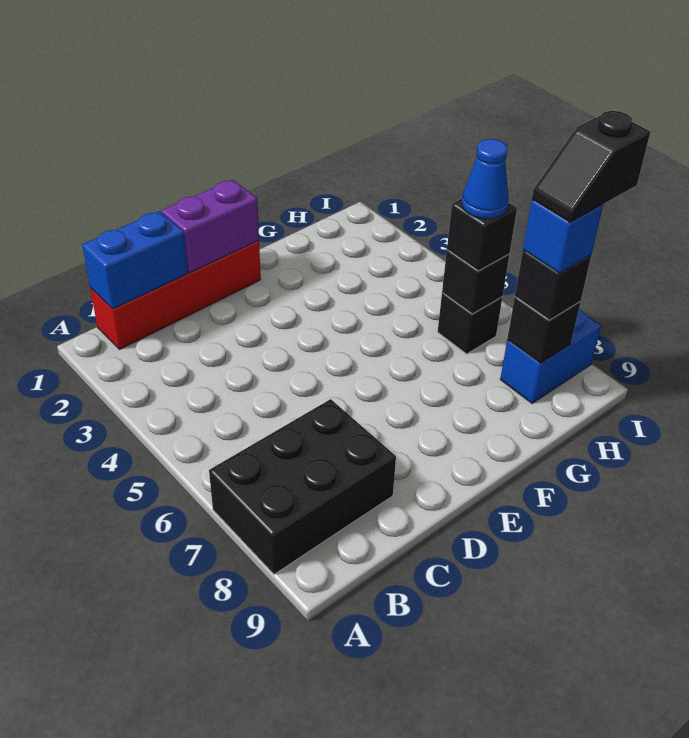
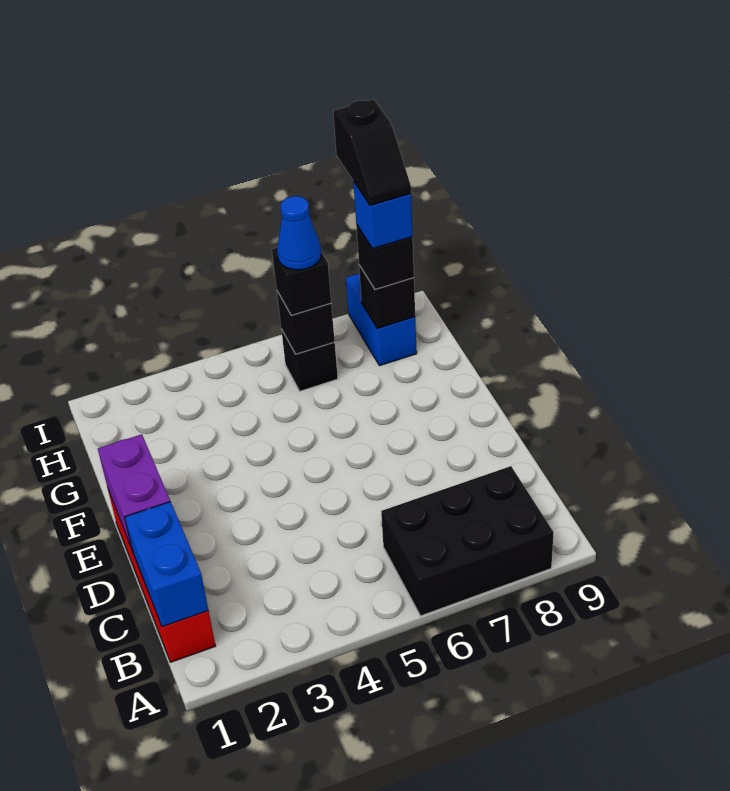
black brick A7:C8 level 1 -> black brick A6:B8 level 1

